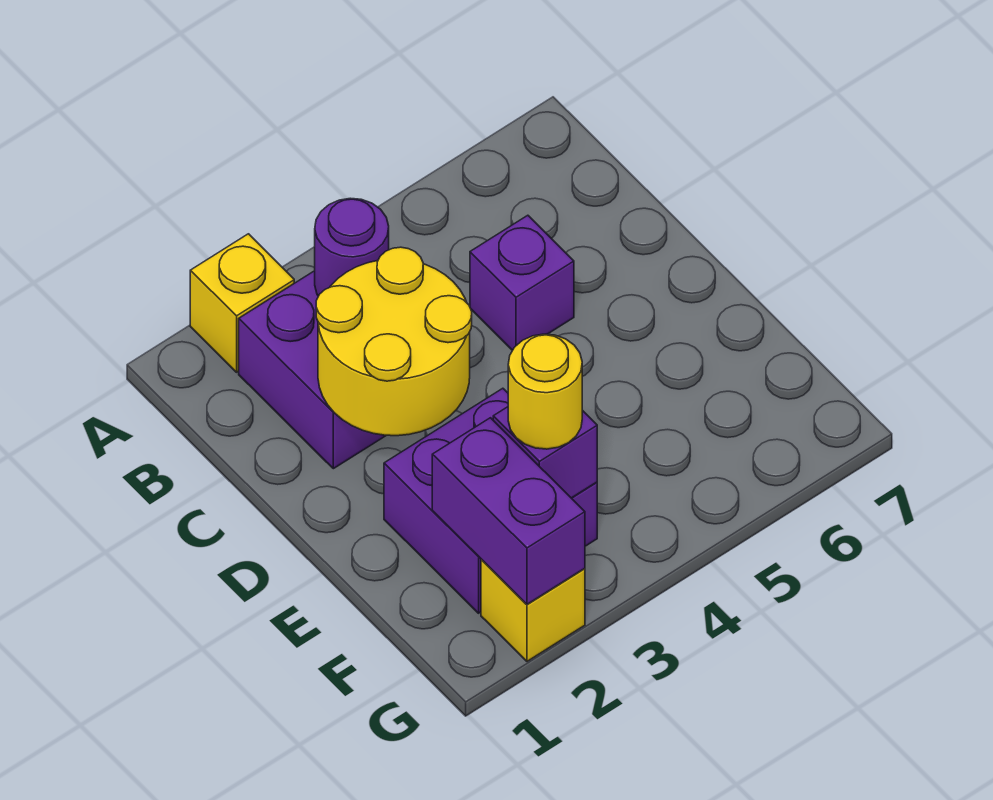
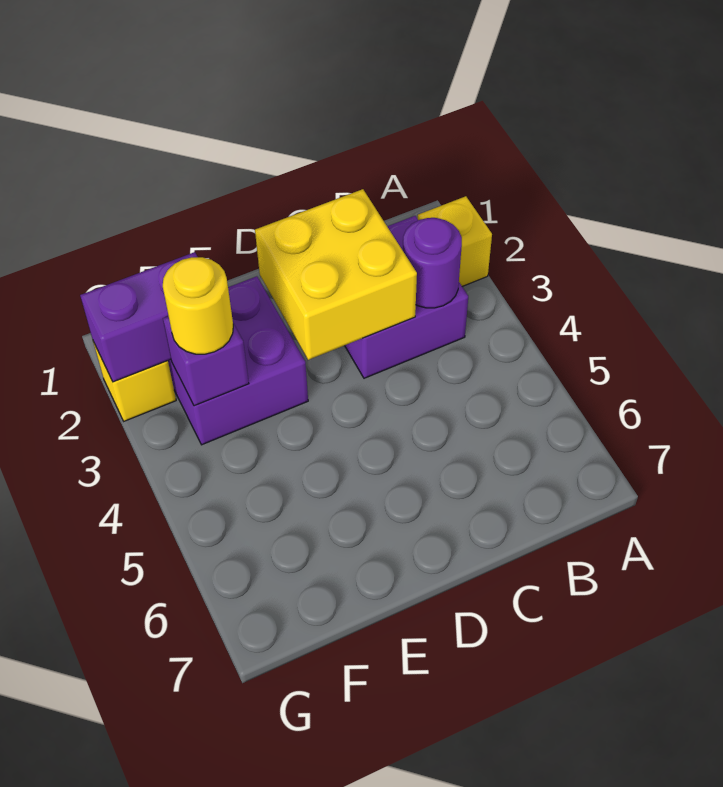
yellow round brick C2:D3 level 2 -> yellow brick C2:D3 level 2
purple brick C5 level 1 -> none

